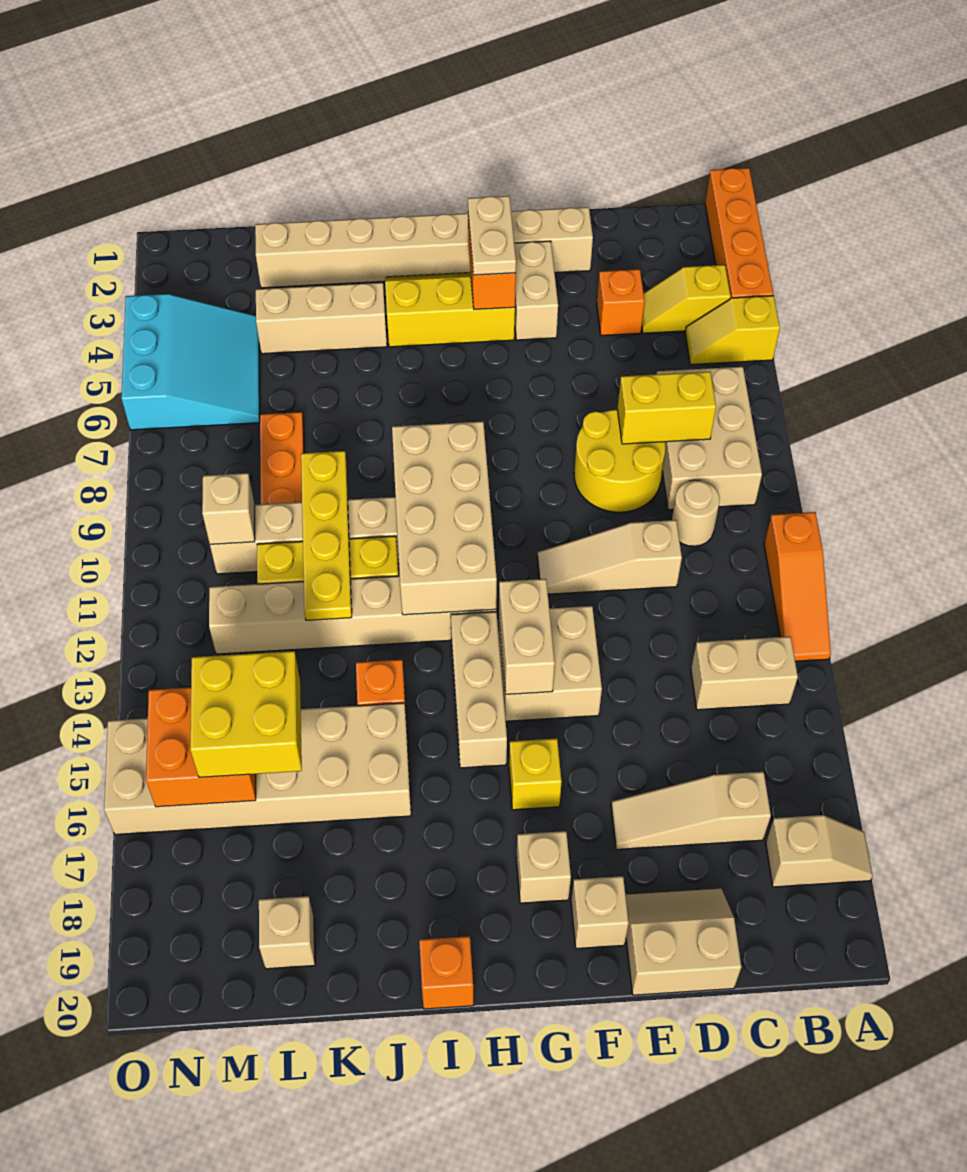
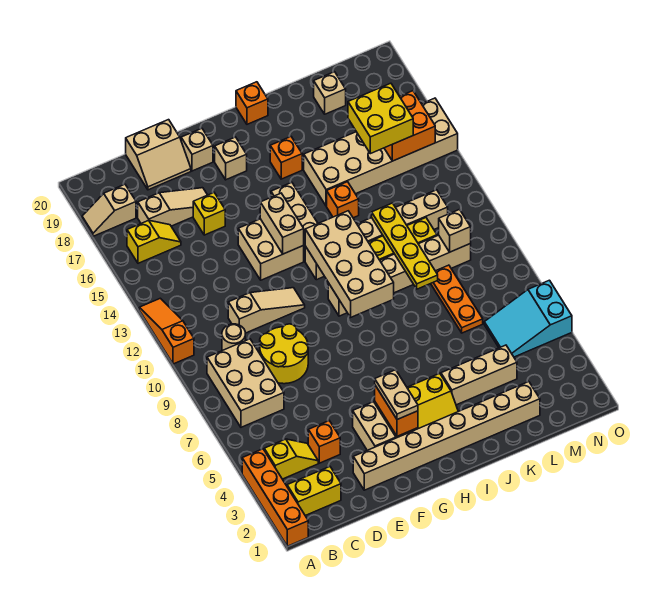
yellow slope A5:B5 level 1 top A -> yellow slope B16:C16 level 1 top B
tan brick B14:C14 level 1 -> none
yellow brick C8:D8 level 2 -> yellow brick B2:C2 level 1
yellow brick G16 level 1 -> yellow brick E16 level 1
none -> orange brick I17 level 1
cyan slope M4:O6 level 1 top O -> cyan slope M5:O6 level 1 top O

